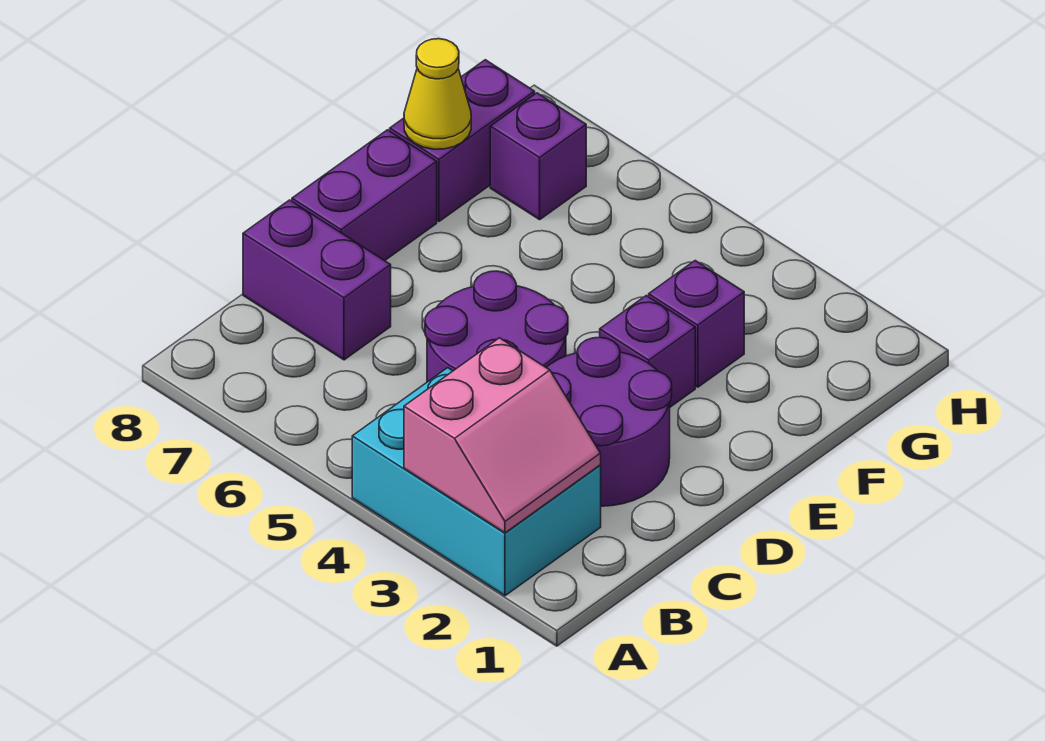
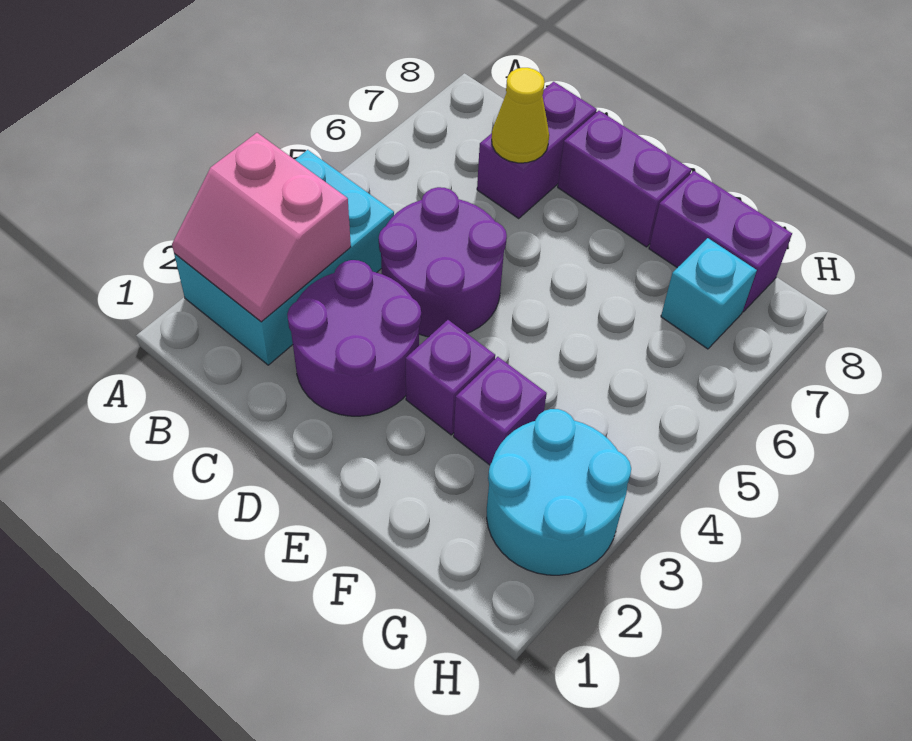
yellow cone F8 level 2 -> yellow cone C7 level 2
none -> cyan round brick G2:H3 level 1
purple brick G7 level 1 -> cyan brick G7 level 1

